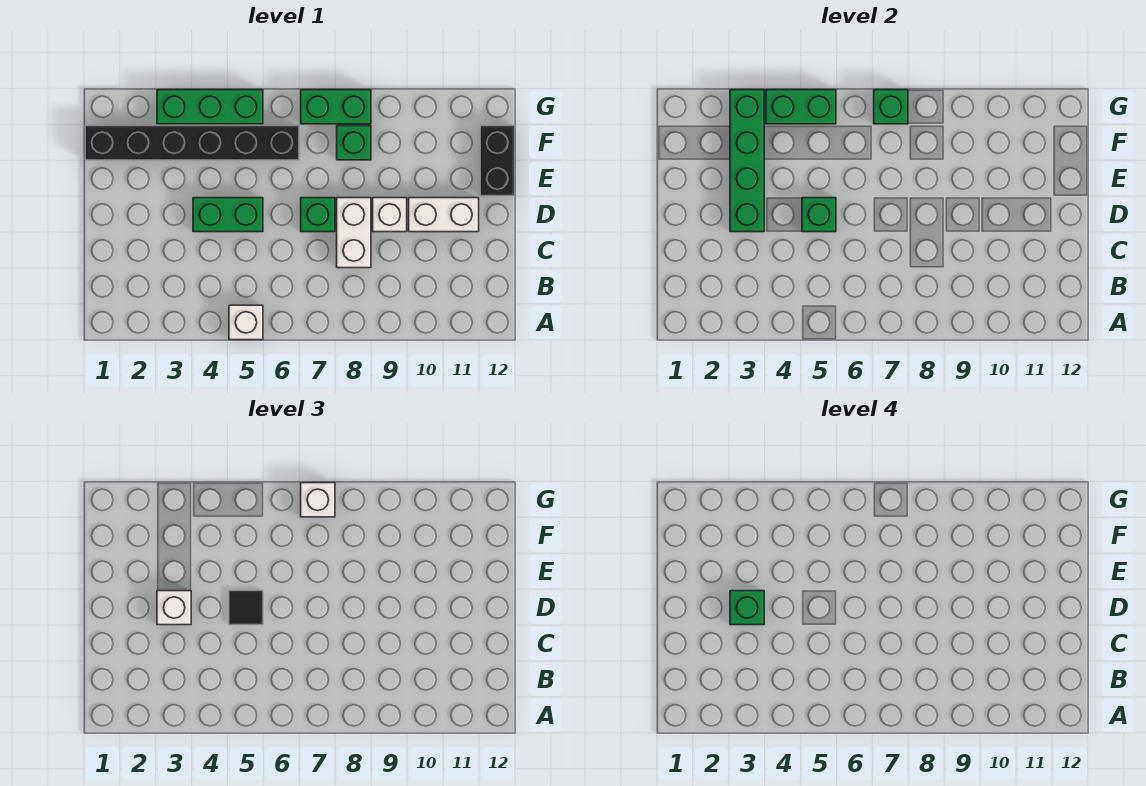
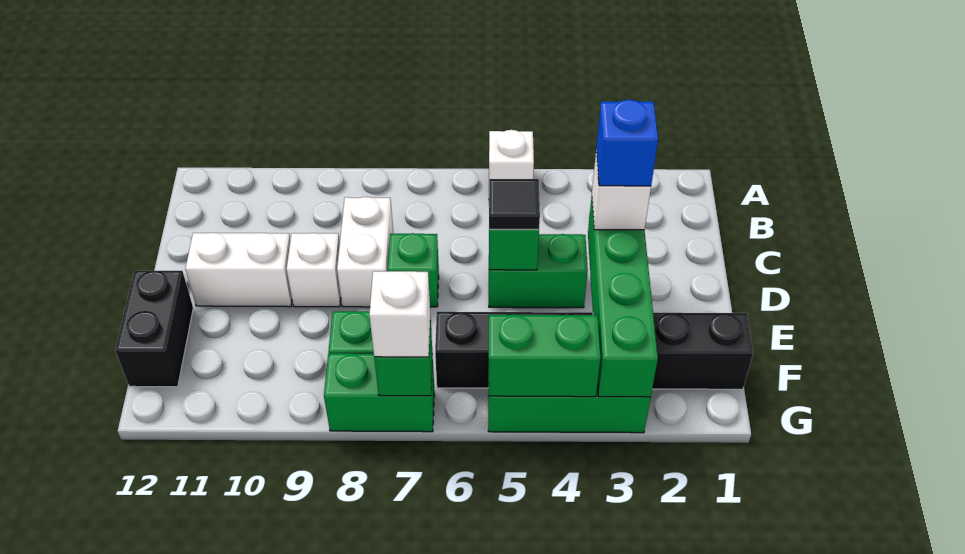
green brick D3 level 4 -> blue brick D3 level 4

